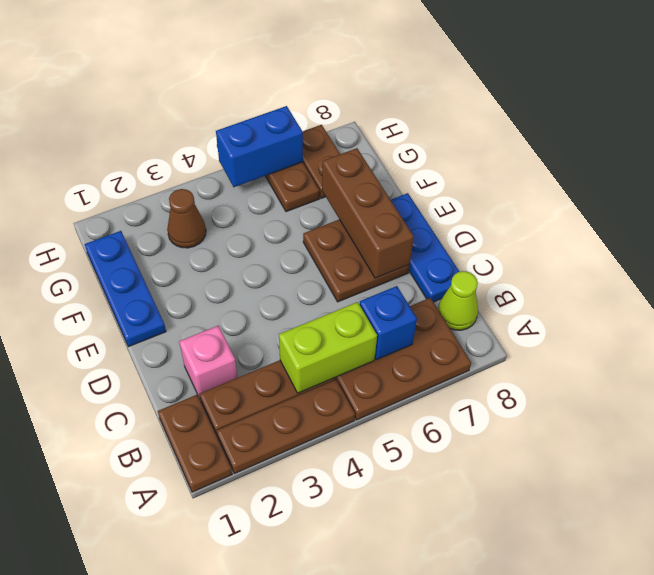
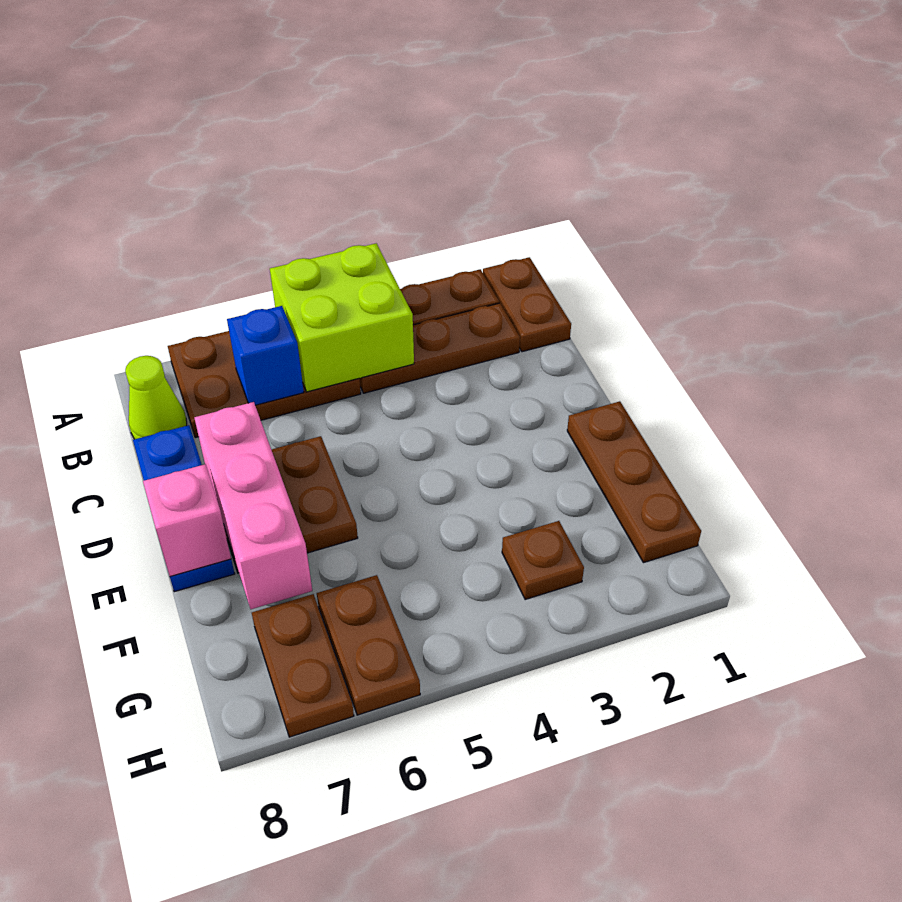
lime brick B4:B5 level 2 -> lime brick A4:B5 level 2
pink brick C2 level 1 -> pink brick E8 level 2
brown brick D7:F7 level 2 -> pink brick D7:F7 level 2
blue plate E1:G1 level 1 -> brown plate E1:G1 level 1
brown cone G3 level 1 -> brown plate G3 level 1
blue brick H5:H6 level 2 -> none

